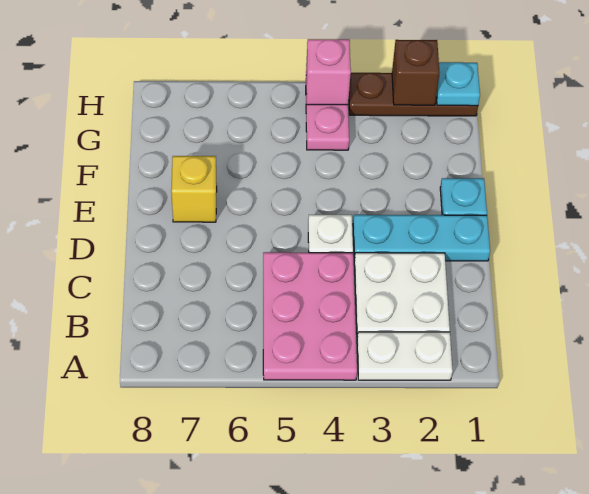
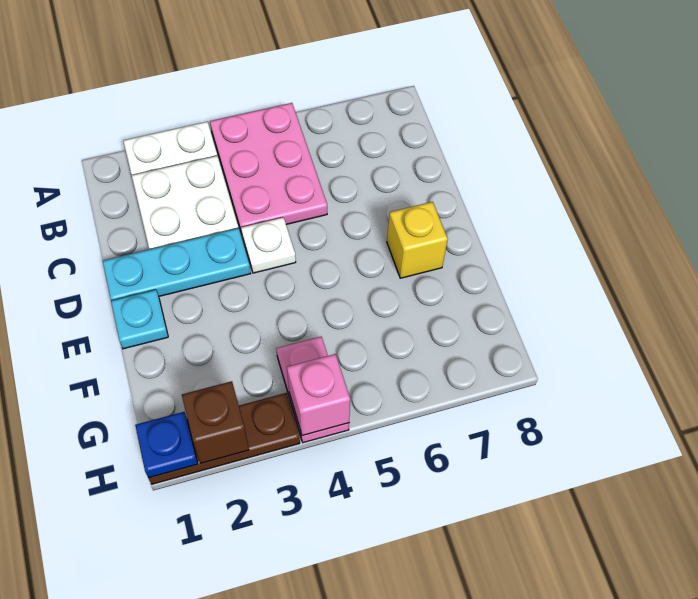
cyan plate H1 level 2 -> blue plate H1 level 2

